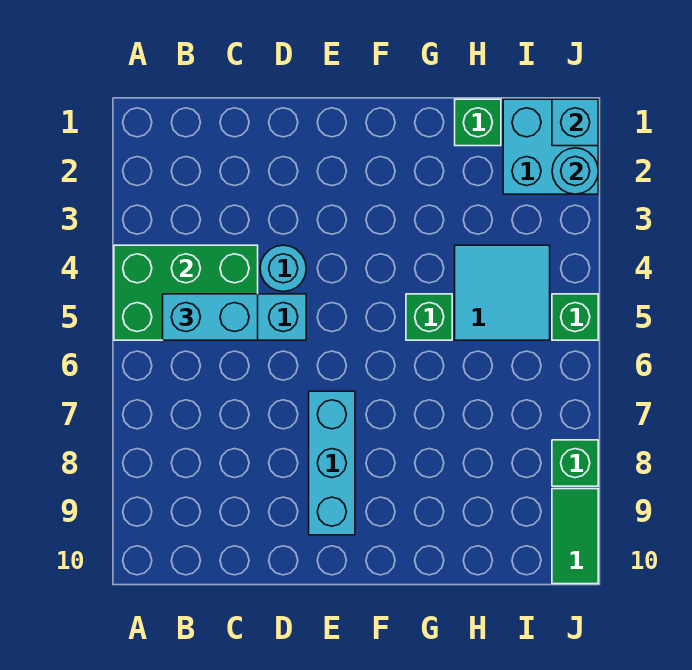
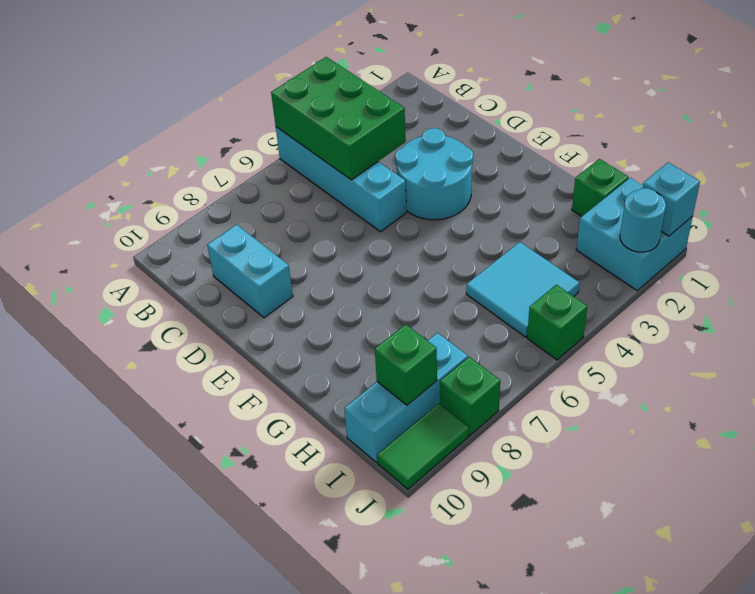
cyan brick B5:C5 level 3 -> cyan brick C9:D9 level 1
cyan round brick D4 level 1 -> cyan round brick D3:E4 level 1
cyan brick E7:E9 level 1 -> cyan brick I8:I10 level 1
green brick G5 level 1 -> green brick I9 level 2

